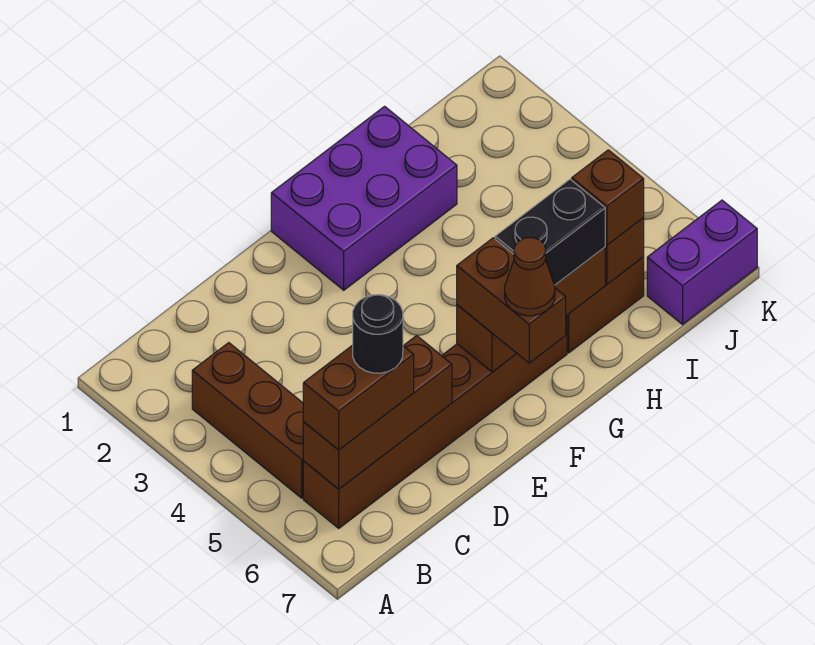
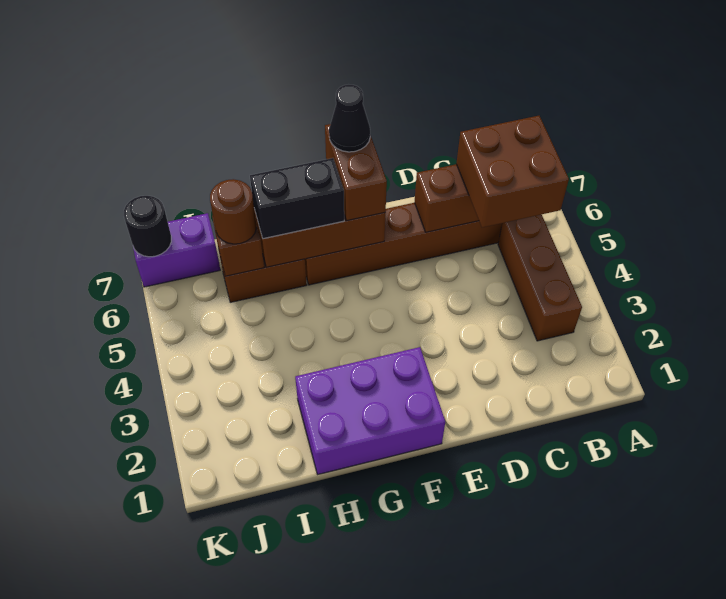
brown brick B6:C6 level 3 -> brown brick B5:C6 level 3
black round brick C6 level 4 -> black round brick K7 level 2
brown cone F7 level 4 -> black cone F7 level 4
brown brick I6 level 3 -> brown round brick I6 level 3

